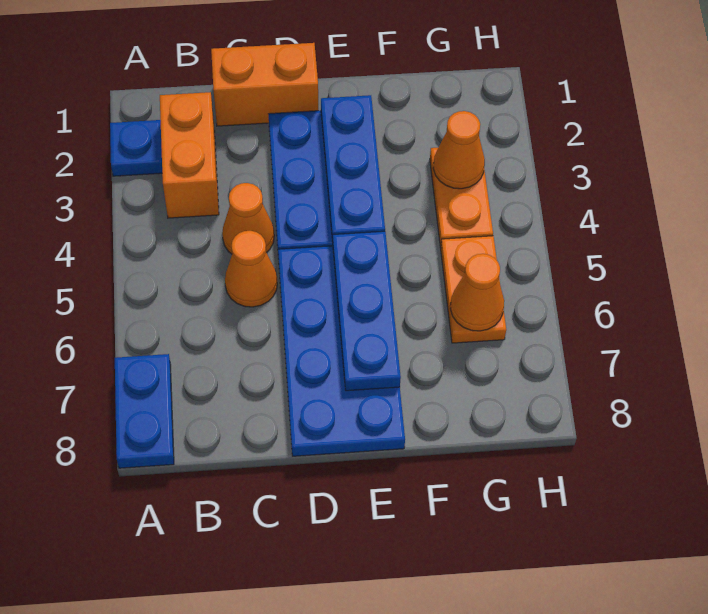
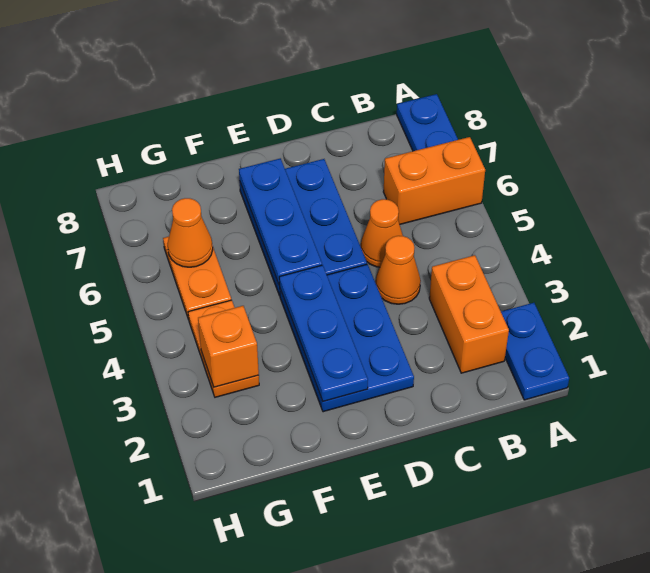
blue plate A2 level 1 -> blue plate A1:A2 level 1
orange brick C1:D1 level 1 -> orange brick A6:B6 level 1
blue plate D5:E8 level 1 -> blue plate D5:E7 level 1
orange cone G3 level 2 -> orange brick G3 level 2

